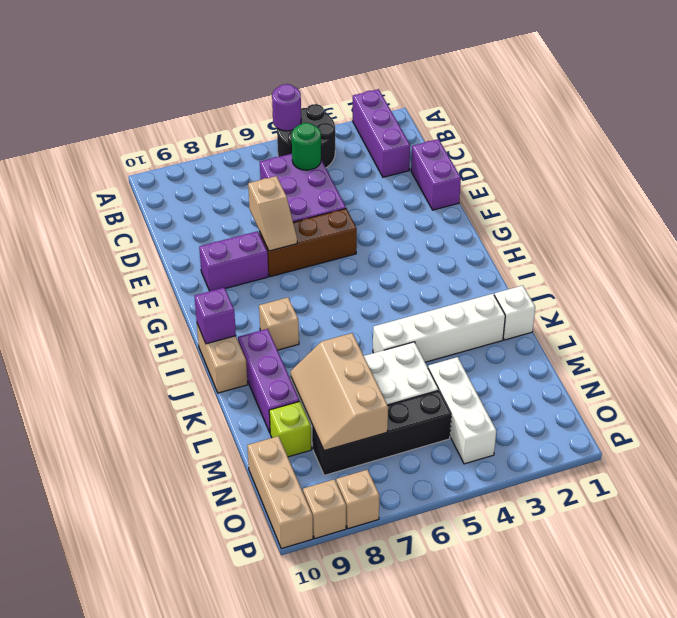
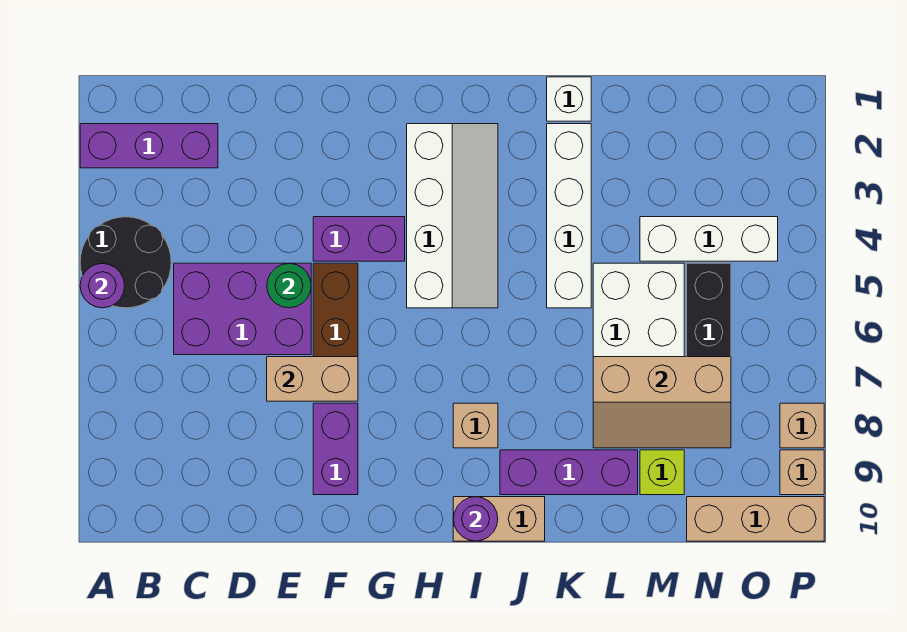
green round brick C5 level 2 -> green round brick E5 level 2
purple brick D1:E1 level 1 -> purple brick F4:G4 level 1
tan slope E7:F7 level 2 top E -> tan brick E7:F7 level 2
none -> white slope H2:I5 level 1 top H
purple brick I10 level 2 -> purple round brick I10 level 2

